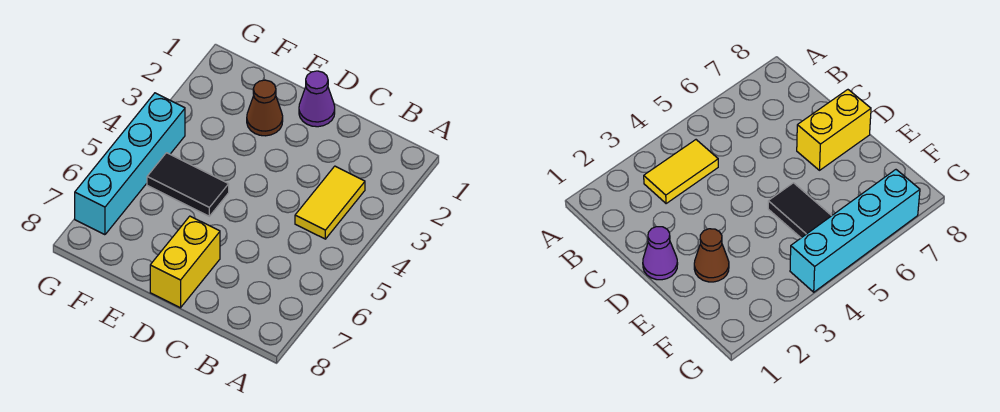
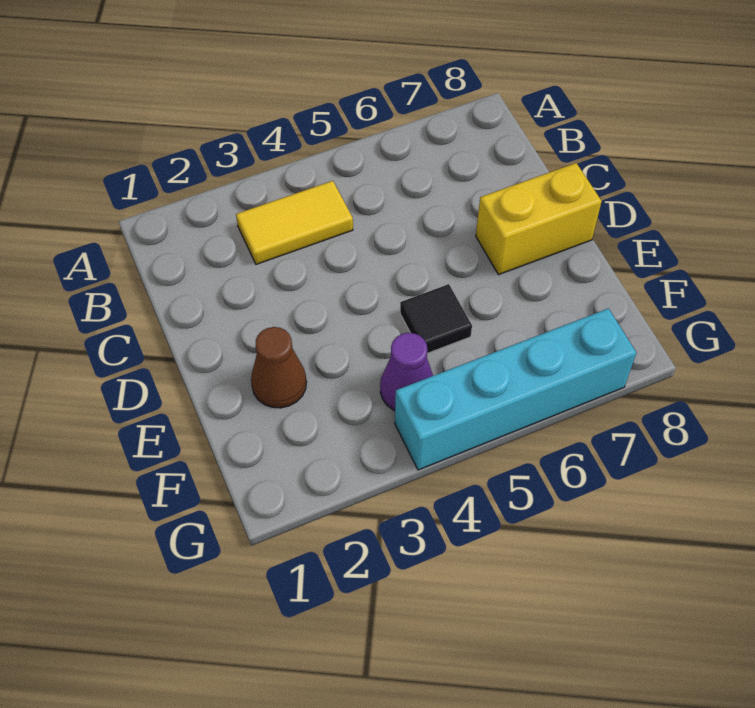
purple cone D1 level 1 -> purple cone F4 level 1
black tile E5:F5 level 1 -> black tile E5 level 1

